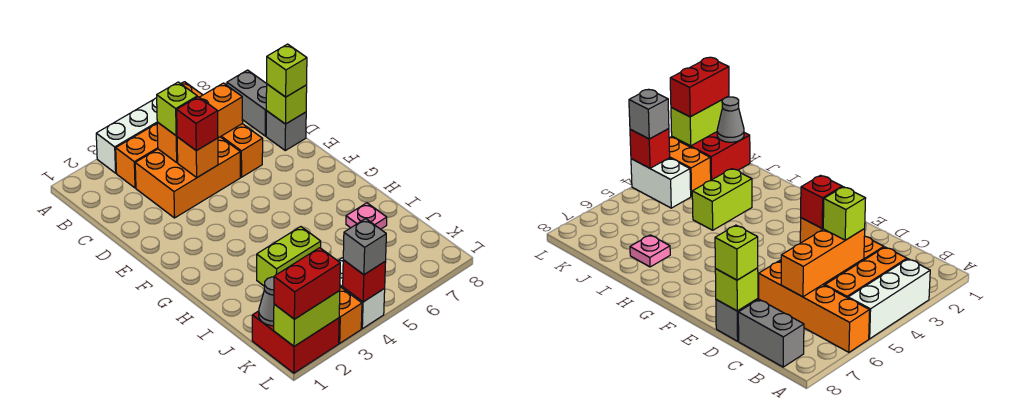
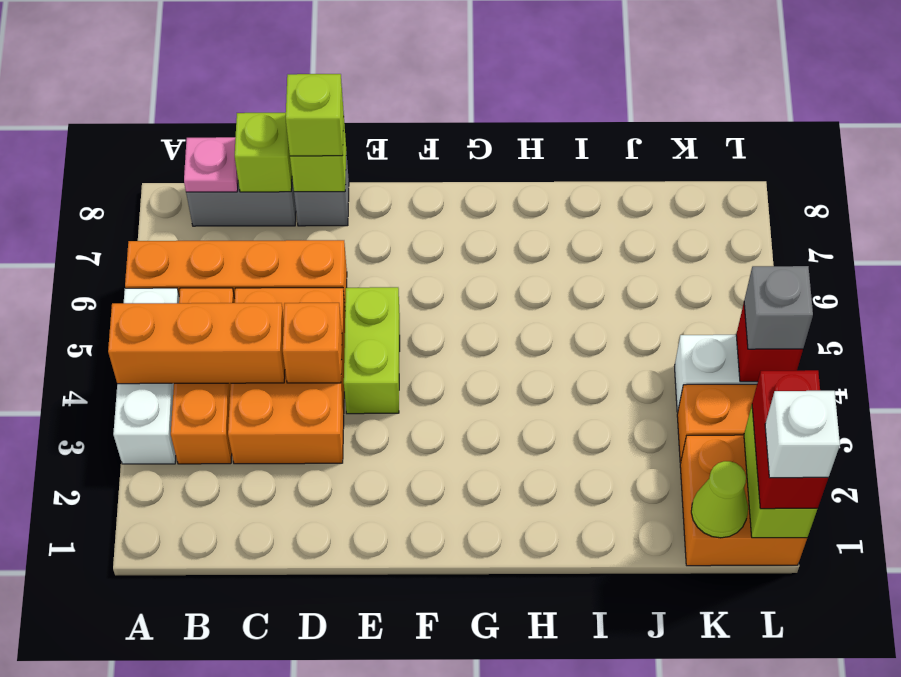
orange brick C4:C6 level 2 -> orange brick A4:C4 level 2
lime brick C4 level 3 -> lime brick C8 level 2
red brick D4 level 3 -> none
lime brick I3:I4 level 1 -> lime brick E4:E5 level 1
pink plate I7 level 1 -> pink plate B8 level 2
red brick K1:L2 level 1 -> orange brick K1:L2 level 1
grey cone K1 level 2 -> lime cone K1 level 2
none -> white brick L1 level 4

